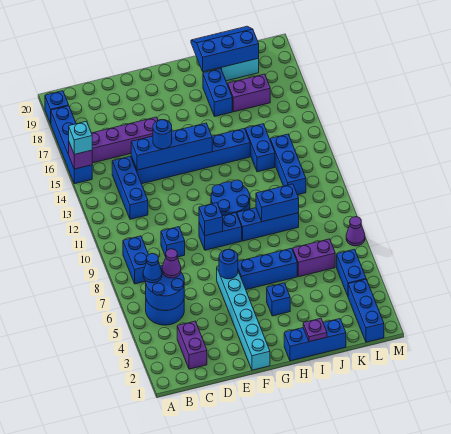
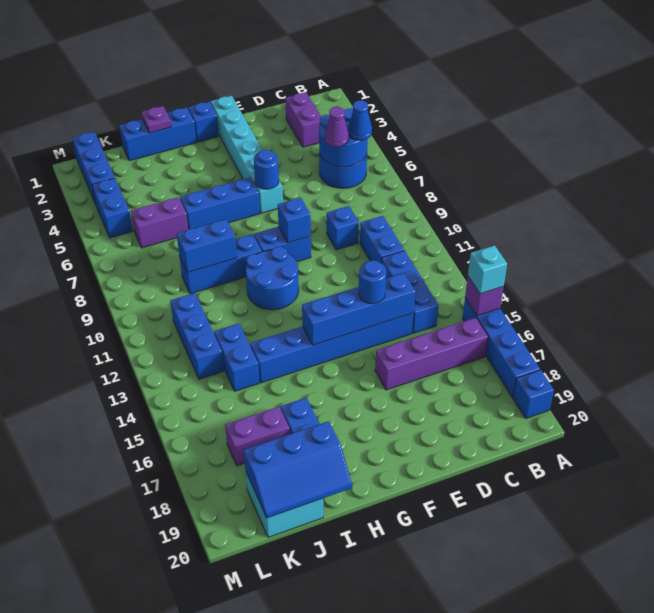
blue brick B8:B9 level 1 -> blue brick C10:C11 level 1
blue brick H4 level 1 -> blue brick G1 level 1
purple cone M7 level 1 -> none

